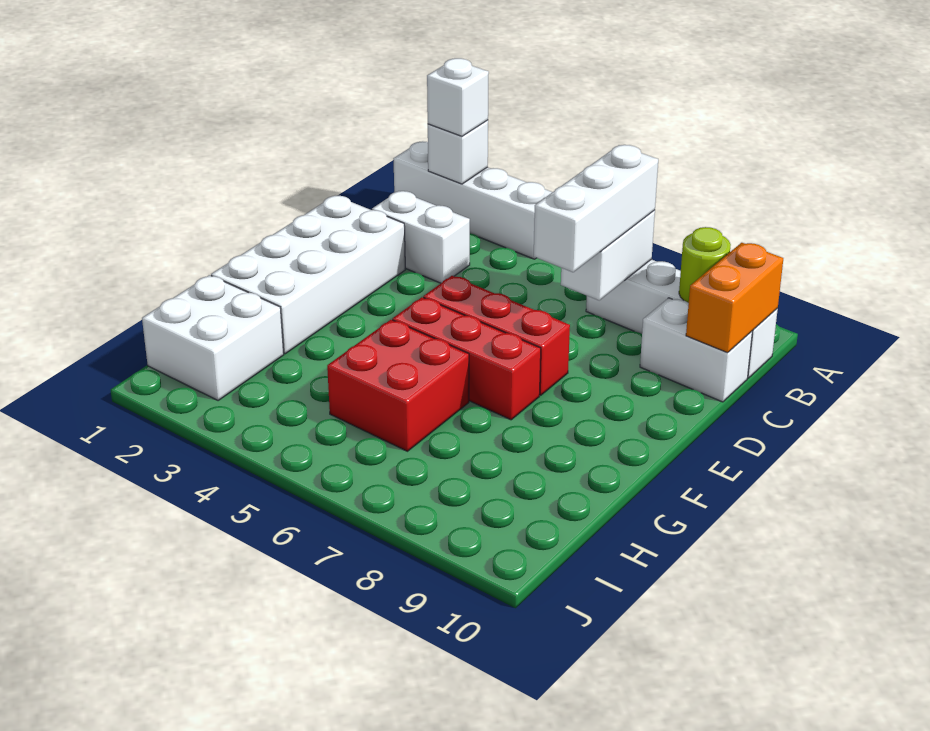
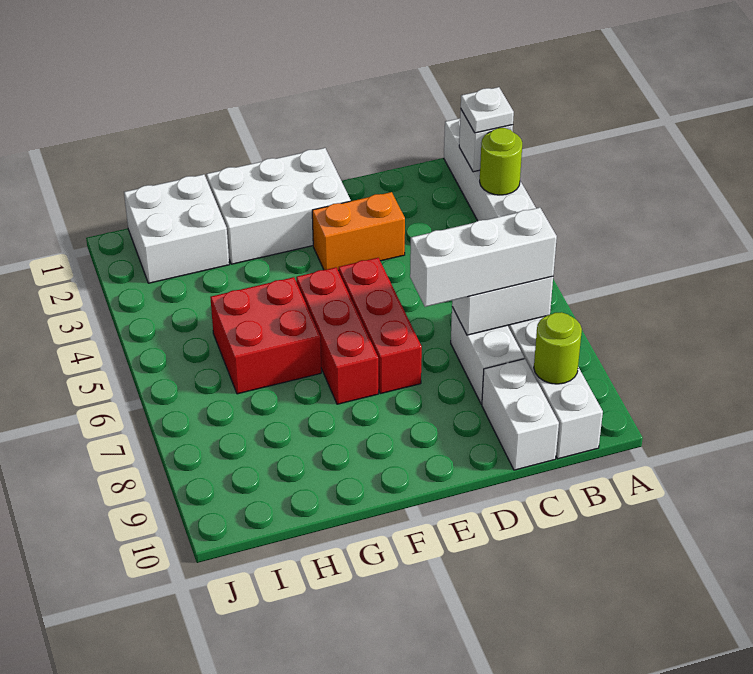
white brick A2 level 3 -> white plate A2 level 3
none -> lime round brick A3 level 2
orange brick B10:C10 level 2 -> orange brick D3:E3 level 1
white brick C2:C3 level 1 -> white brick C7:C8 level 1
white brick D1:G2 level 1 -> white brick E1:G2 level 1

